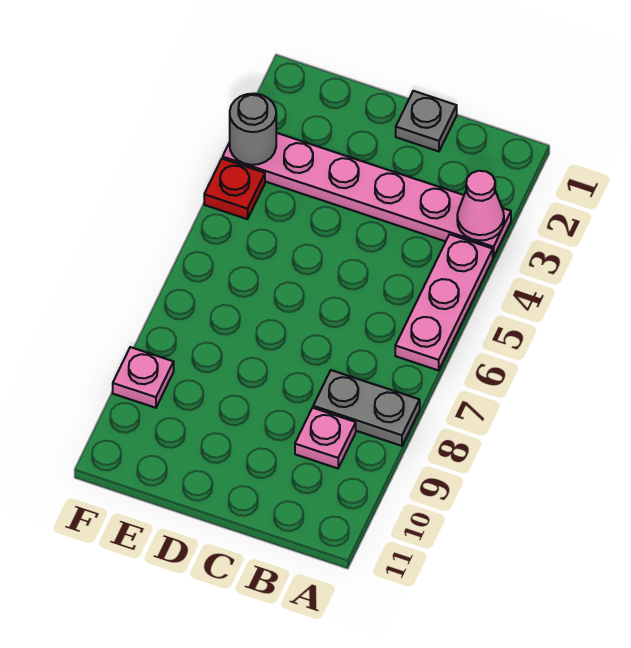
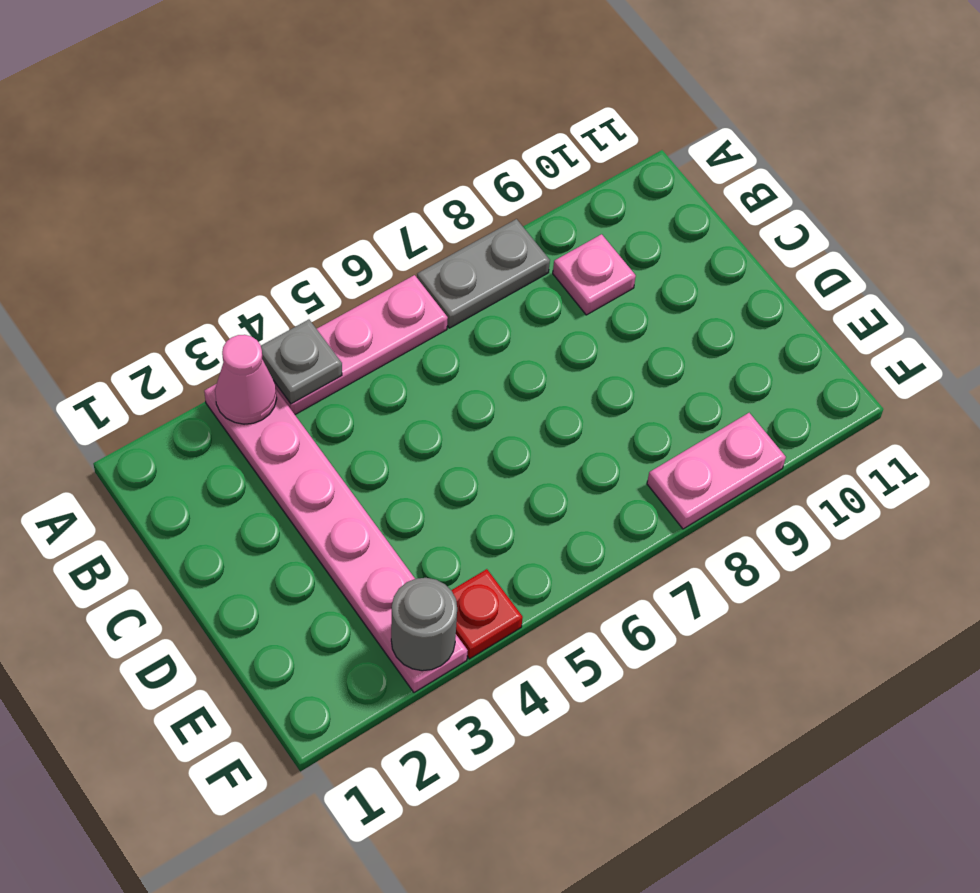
grey plate A8:B8 level 1 -> grey plate A7:A8 level 1
grey plate C1 level 1 -> grey plate A4 level 2
pink plate F9 level 1 -> pink plate F8:F9 level 1

